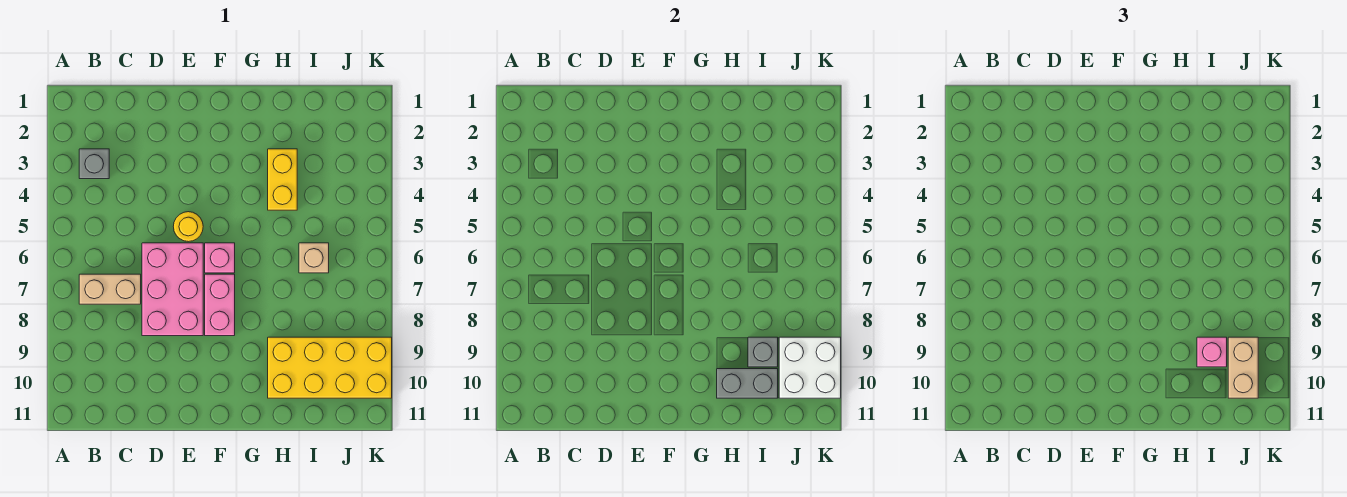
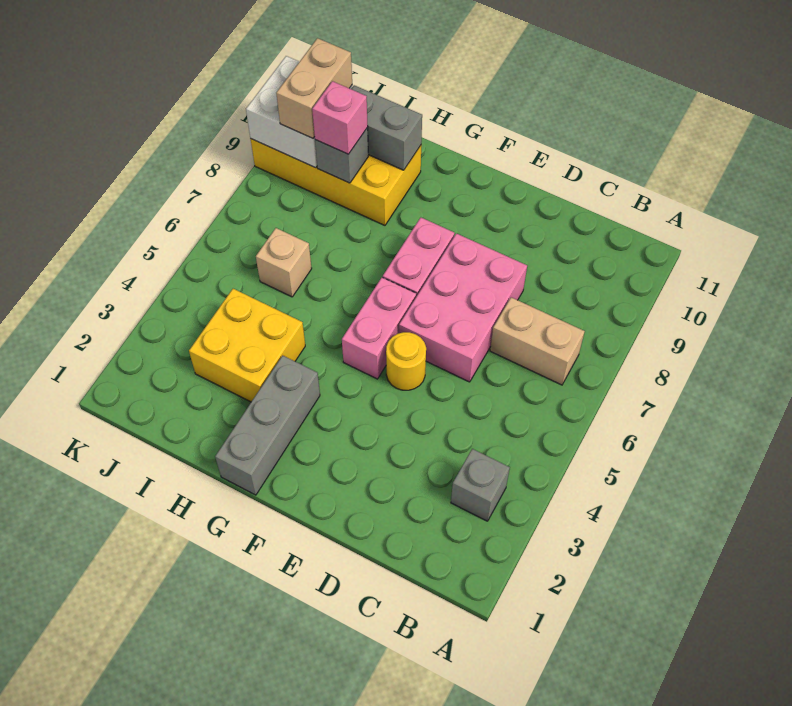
pink brick F6 level 1 -> pink brick F5:F6 level 1
none -> grey brick G1:G3 level 1
yellow brick H3:H4 level 1 -> yellow brick H3:I4 level 1

